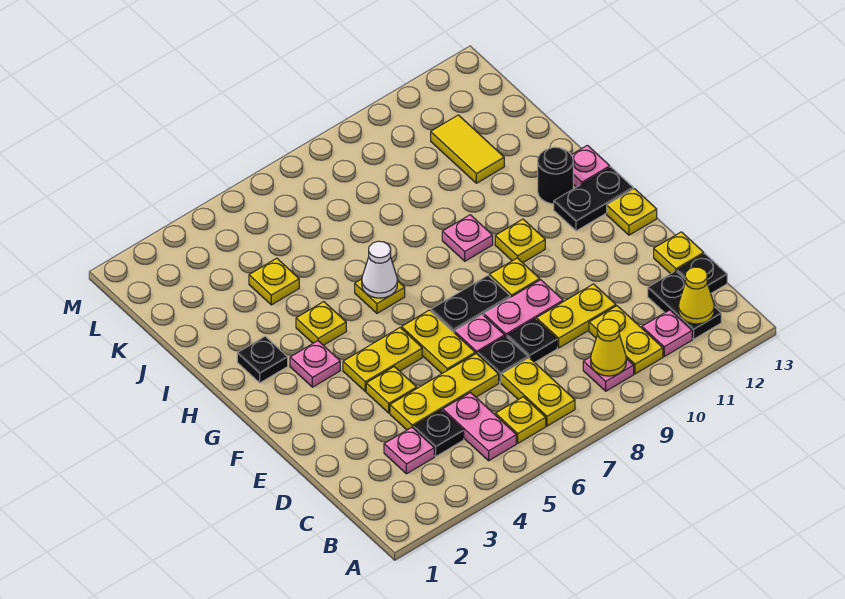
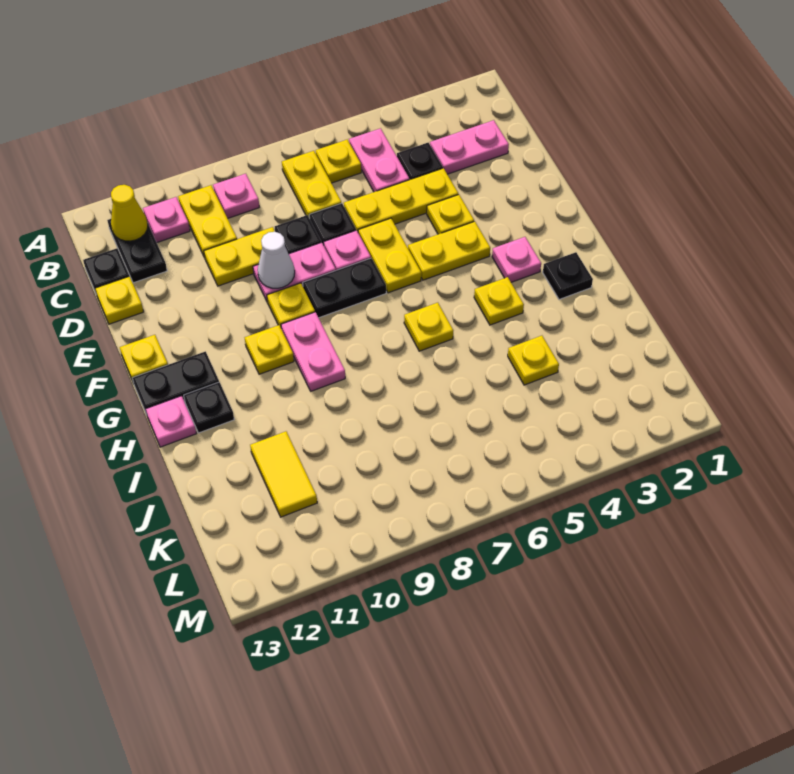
yellow cone B9 level 2 -> none
pink plate C3 level 1 -> pink plate C2:C3 level 1
white cone H6 level 2 -> white cone E9 level 2
pink plate H9 level 1 -> pink plate G9:H9 level 1
black round brick H12 level 1 -> black plate H12 level 1

